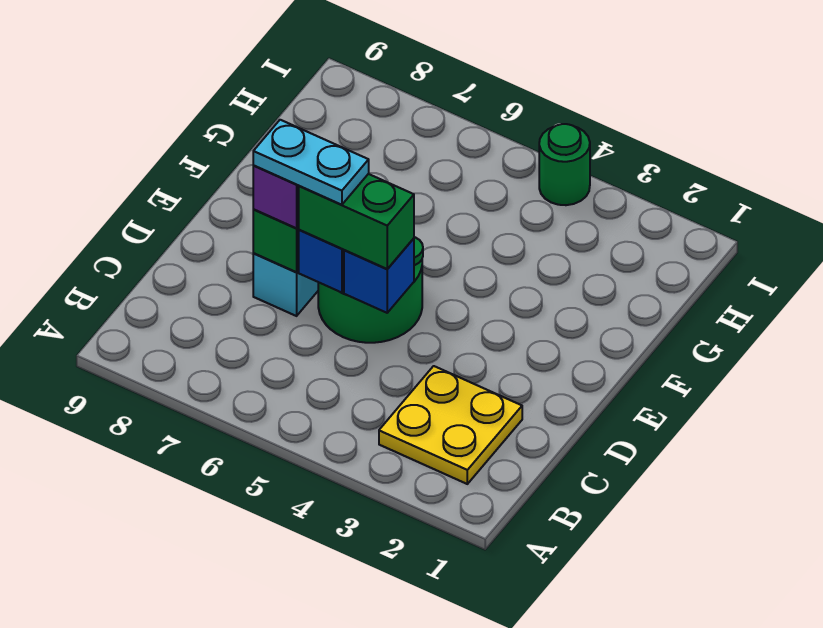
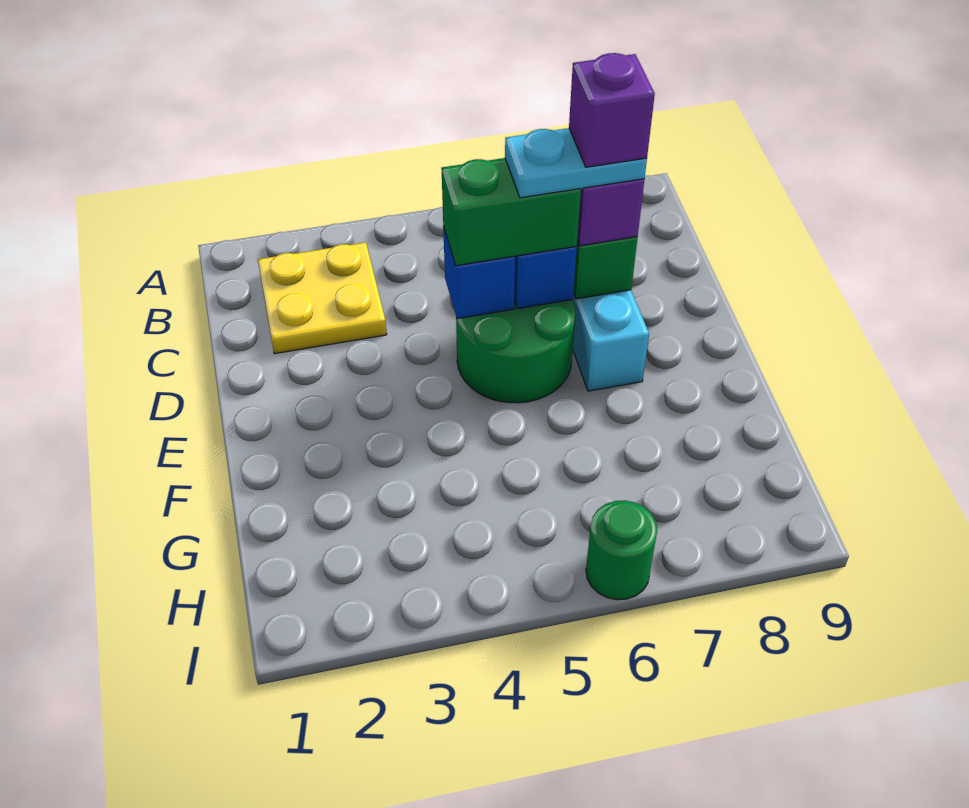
none -> purple brick D7 level 5
green round brick I4 level 1 -> green round brick I6 level 1

